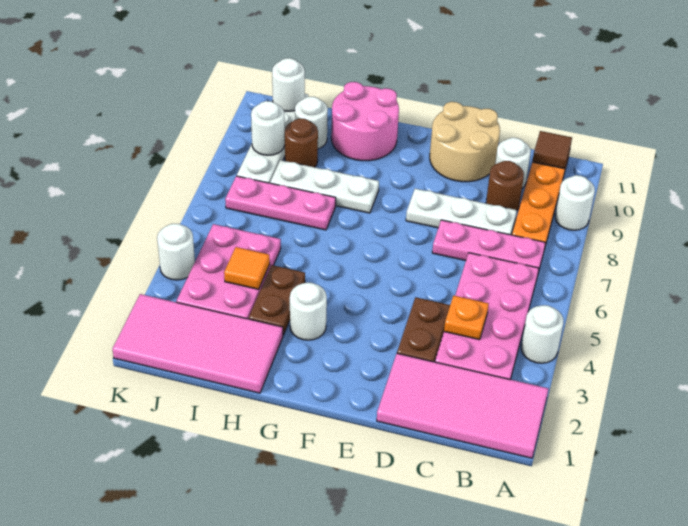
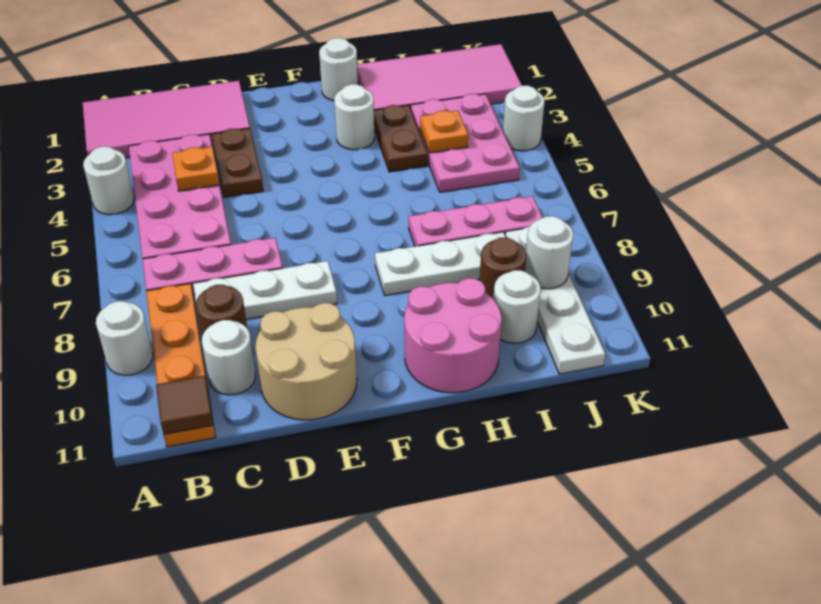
orange tile I4 level 2 -> orange plate I4 level 2
white round brick J11 level 2 -> white round brick G1 level 1

